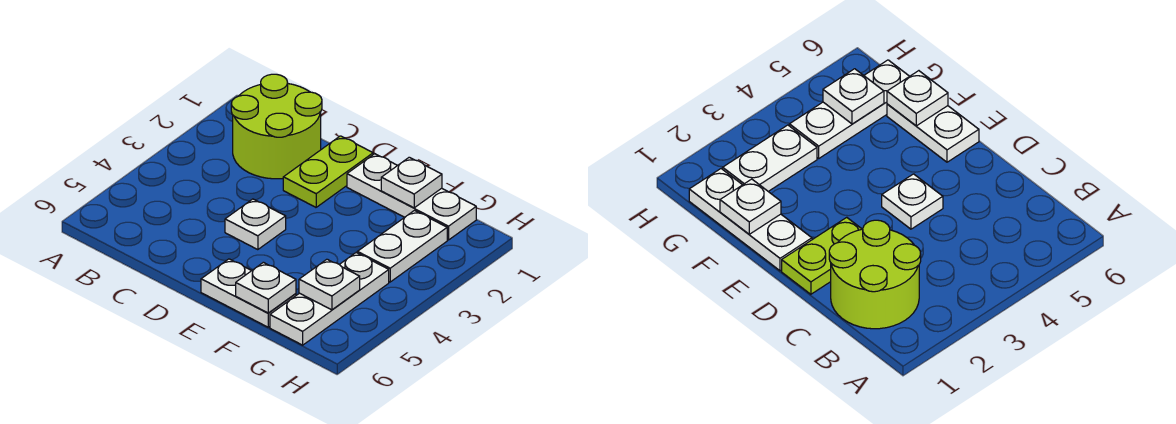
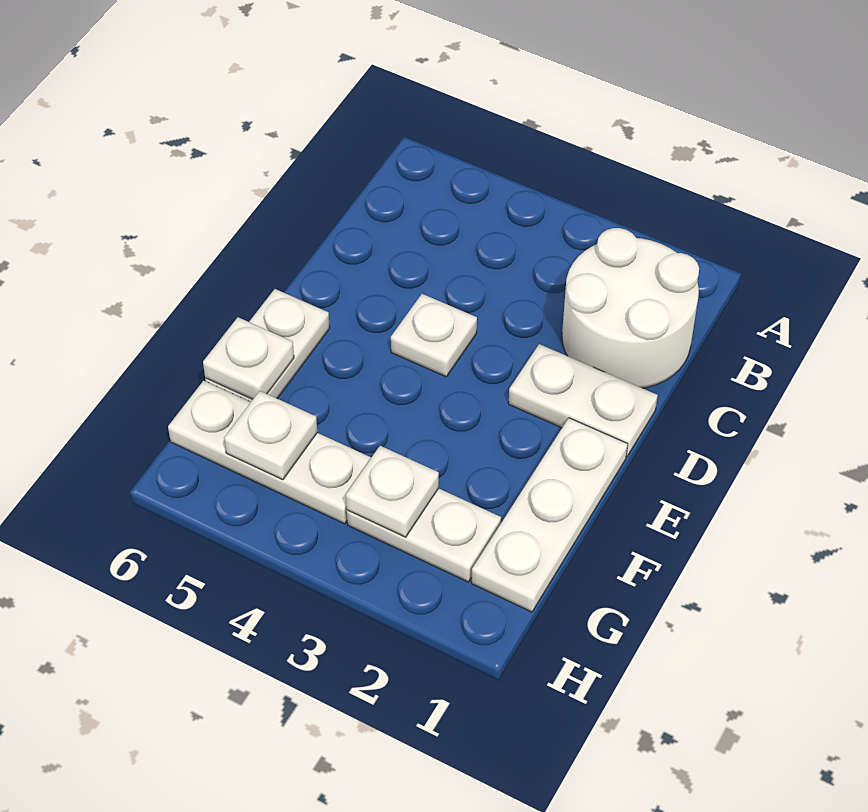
lime round brick B1:C2 level 1 -> white round brick B1:C2 level 1
lime plate D1:D2 level 1 -> white plate D1:D2 level 1
white plate F1 level 2 -> white plate G3 level 2

